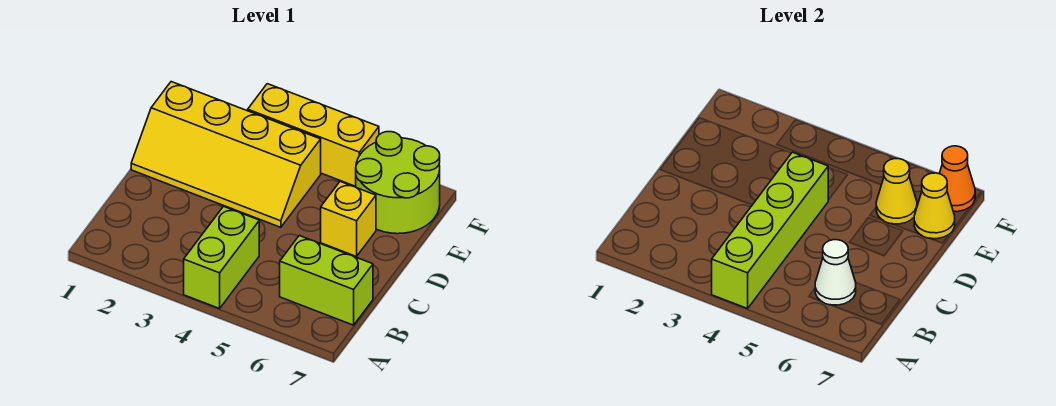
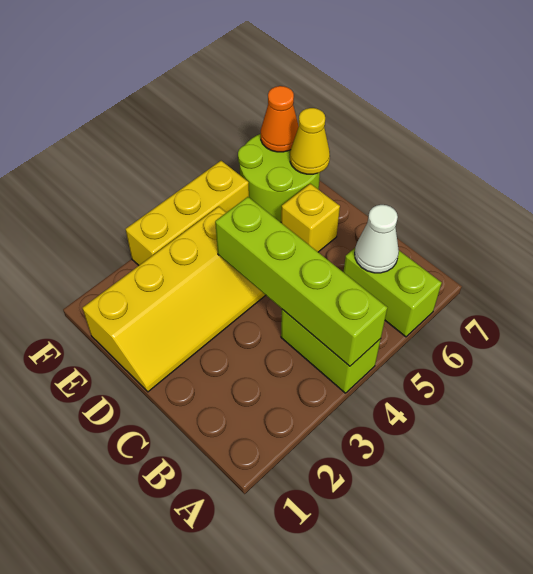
lime brick B6:B7 level 1 -> lime brick A6:B6 level 1
yellow cone E6 level 2 -> none

